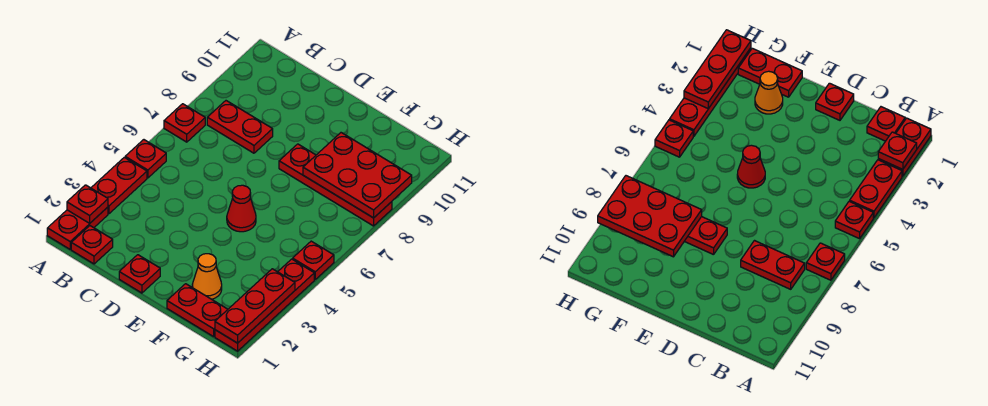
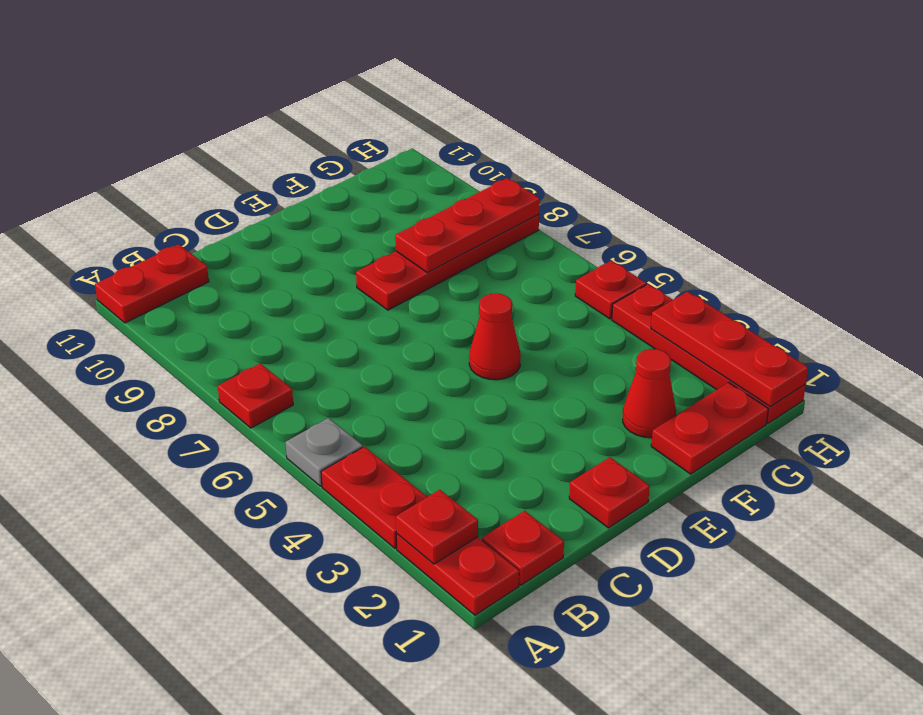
red plate A5 level 1 -> grey plate A5 level 1
red plate B8:C8 level 1 -> red plate A11:B11 level 1
orange cone F2 level 1 -> red cone F2 level 1
red plate F8:H9 level 2 -> red plate F8:H8 level 2

